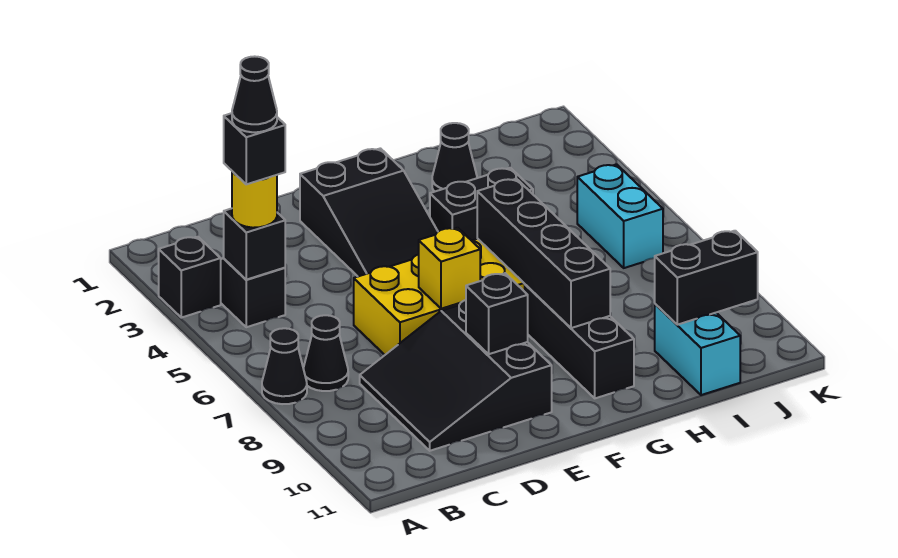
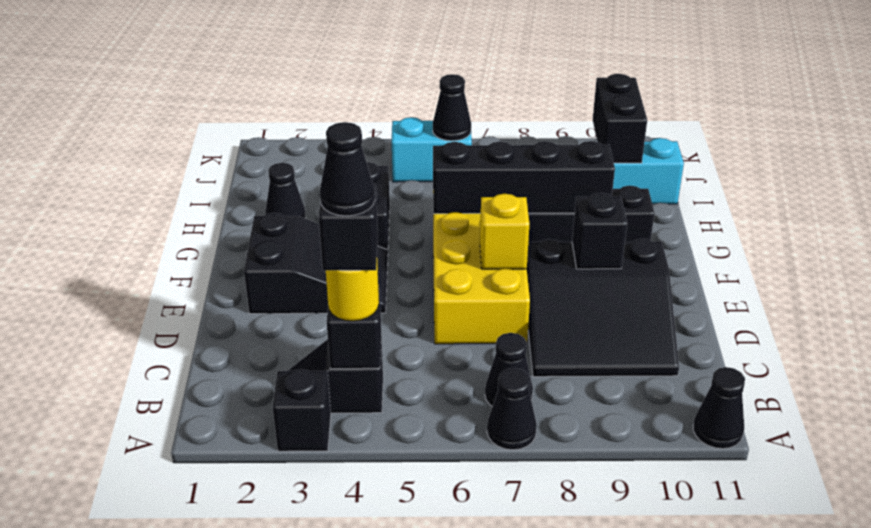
none -> black cone A11 level 1
none -> black cone J6 level 2

